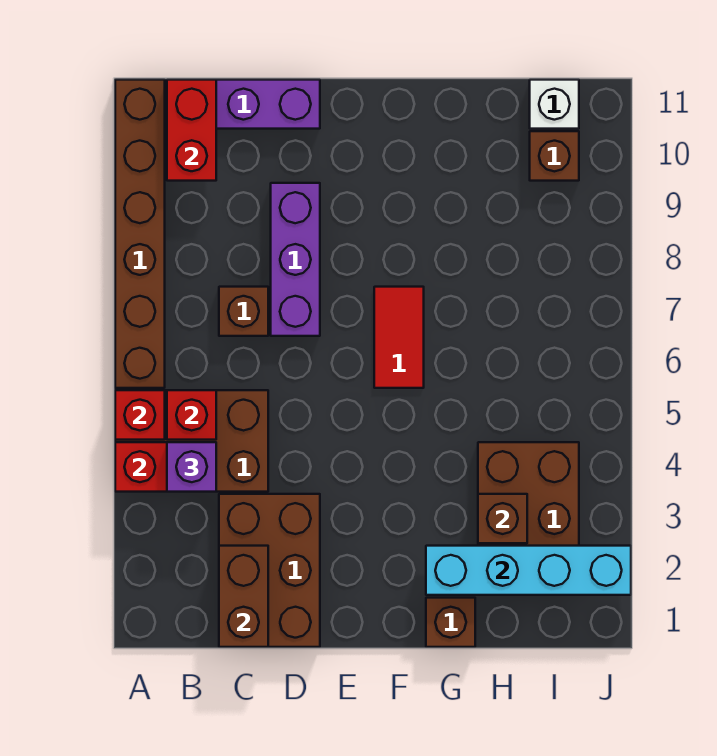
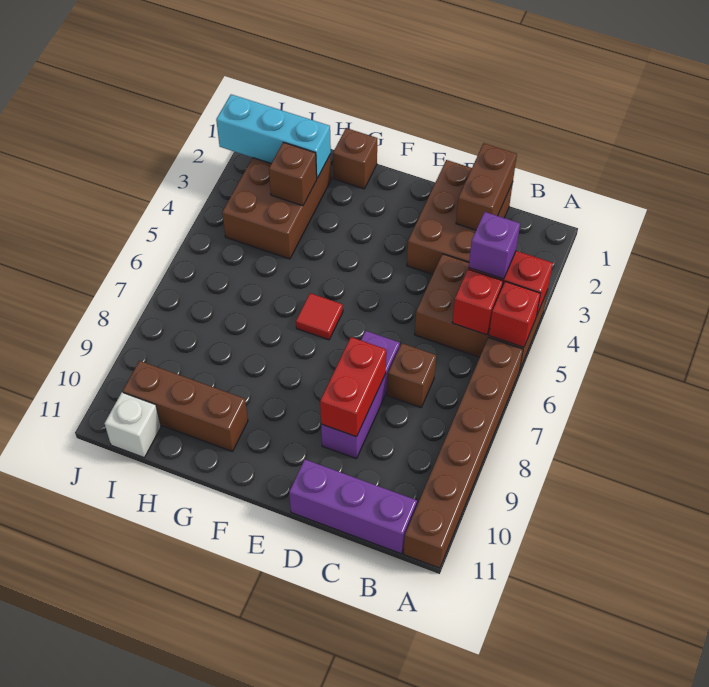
red brick B10:B11 level 2 -> red brick D8:D9 level 2
red tile F6:F7 level 1 -> red tile F6 level 1
cyan brick G2:J2 level 2 -> cyan brick H2:J2 level 2
brown brick I10 level 1 -> brown brick G10:I10 level 1

